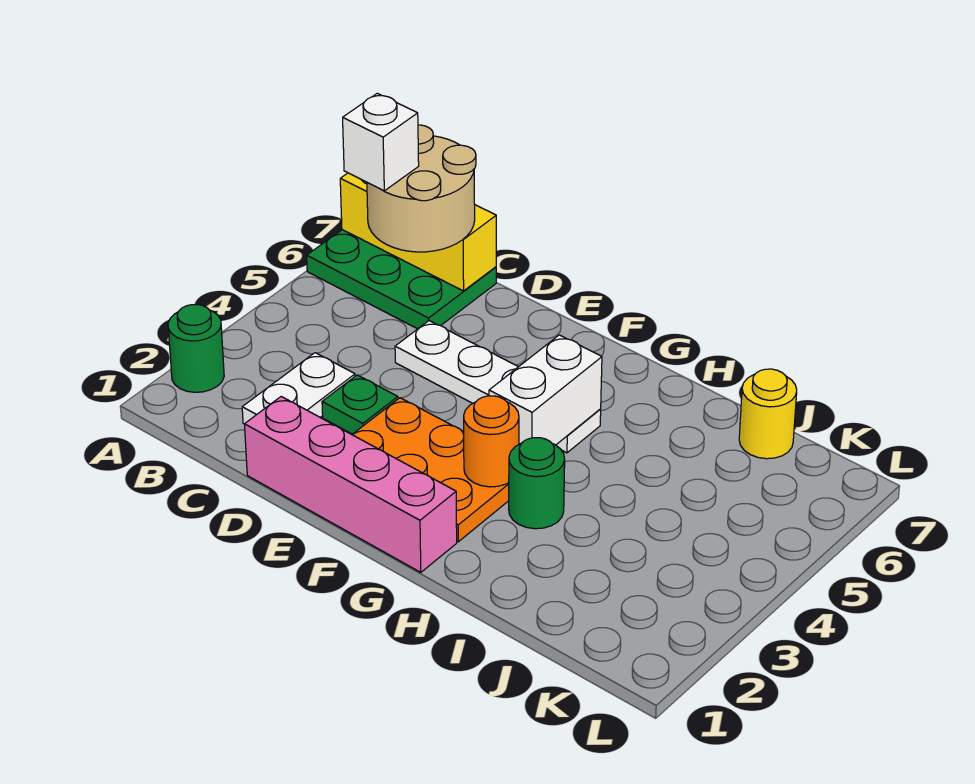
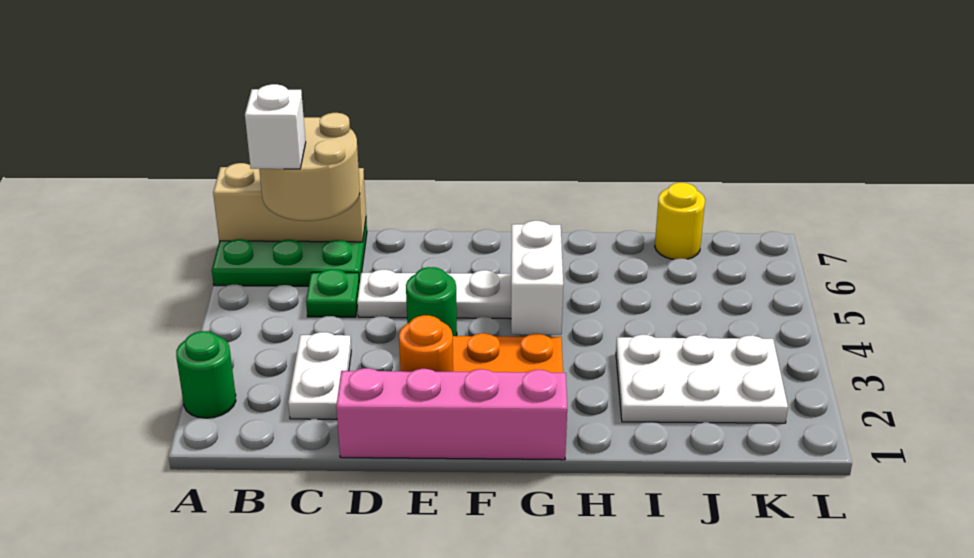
yellow brick A7:C7 level 2 -> tan brick A7:C7 level 2
green plate D3 level 1 -> green plate C5 level 1
orange round brick G3 level 2 -> orange round brick E2 level 2
green round brick H3 level 1 -> green round brick E4 level 1
none -> white plate I2:K3 level 1

